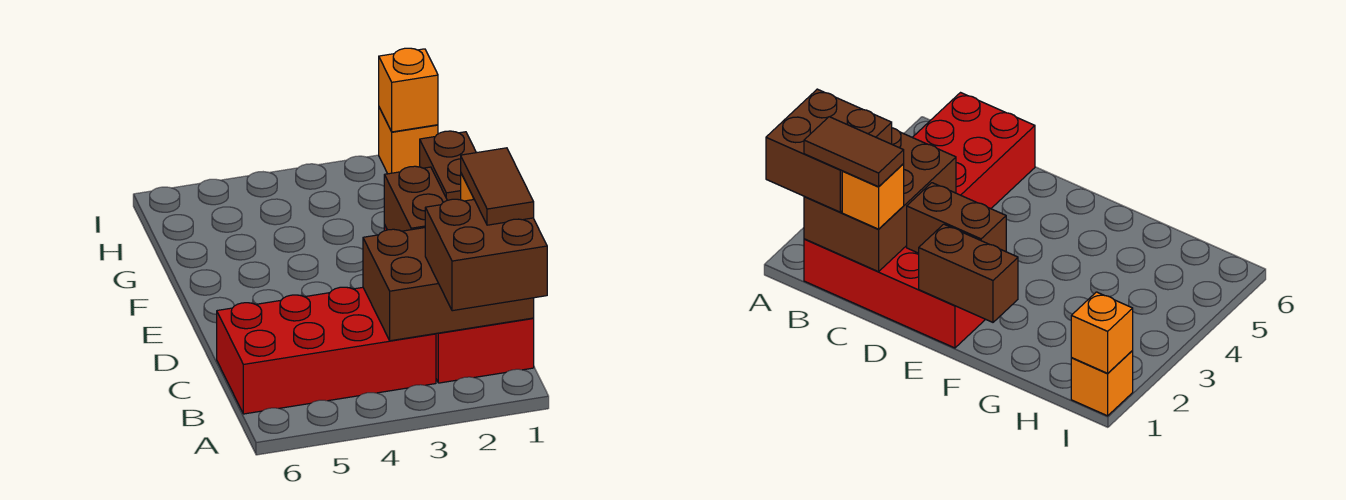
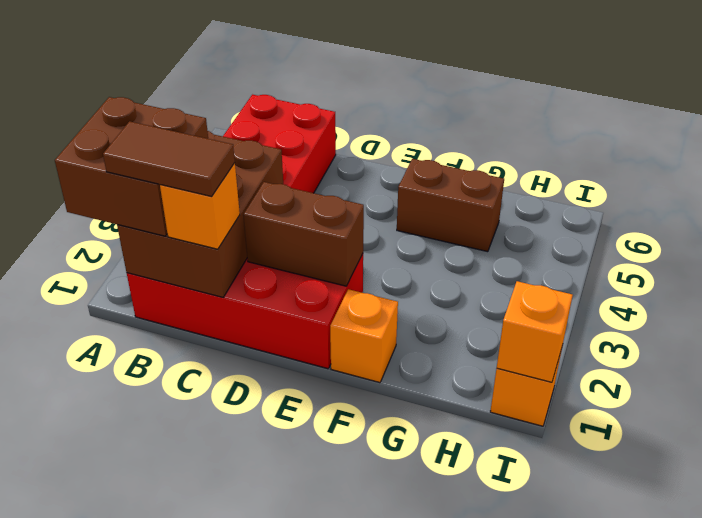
brown brick E1:F1 level 2 -> brown brick F5:G5 level 1
none -> orange brick F1 level 1

